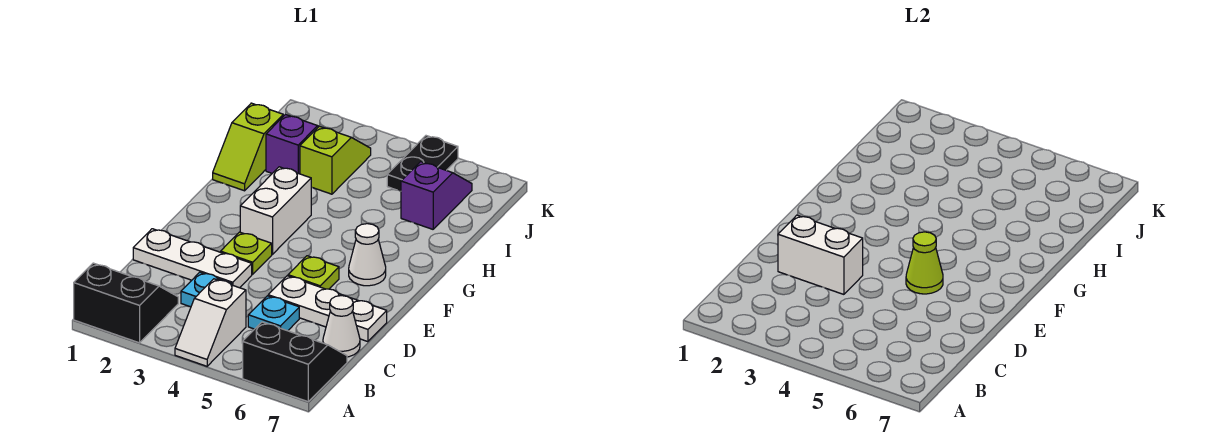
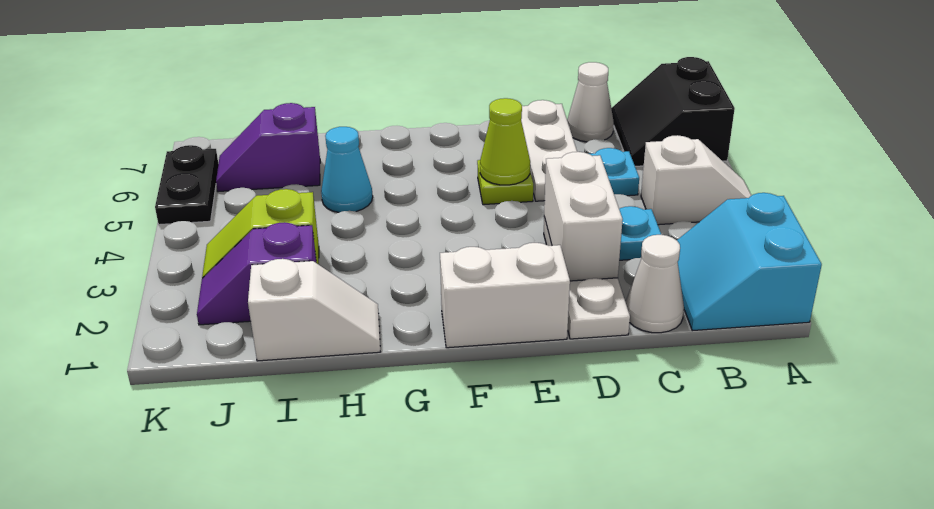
black slope A1:B2 level 1 top A -> cyan slope A1:B2 level 1 top A
lime plate E3 level 1 -> none
white brick F3:G3 level 1 -> white brick E1:F1 level 1
white cone F6 level 1 -> white cone C1 level 1
lime slope H1:I1 level 1 top I -> white slope H1:I1 level 1 top I
none -> cyan cone H5 level 1
black plate J5:K5 level 1 -> black plate K5:K6 level 1

